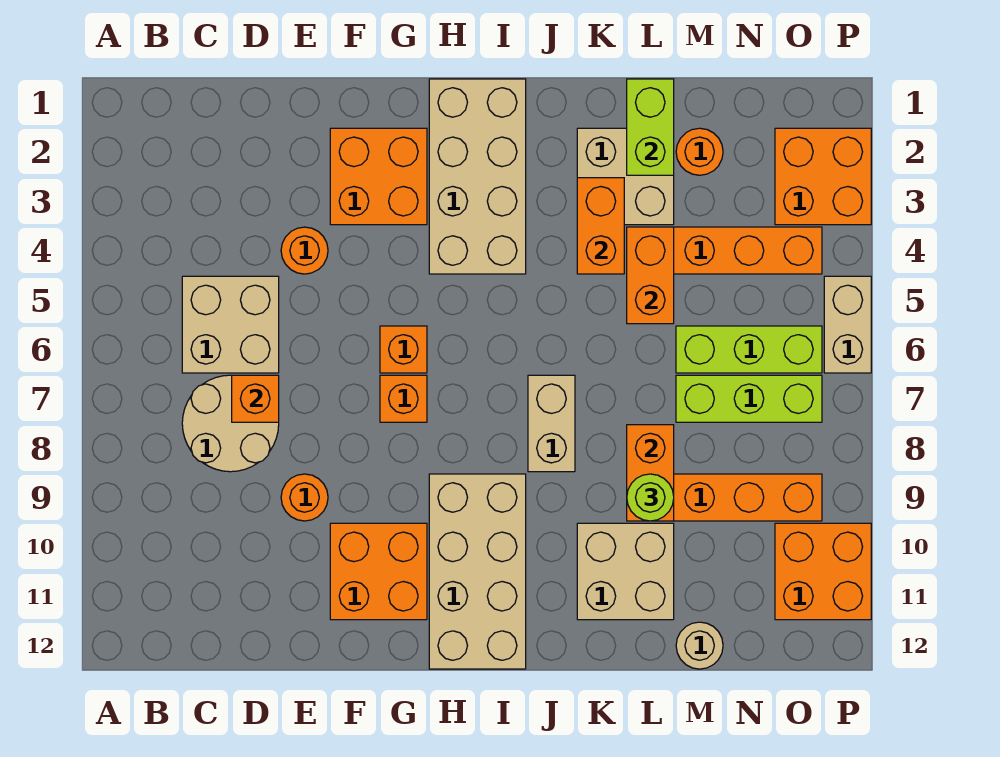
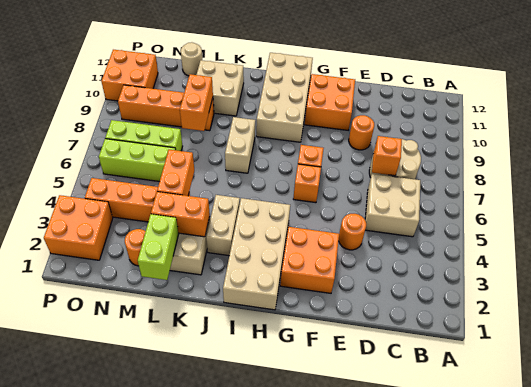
orange brick K3:K4 level 2 -> orange brick K3:L3 level 2
lime round brick L9 level 3 -> none
tan brick P5:P6 level 1 -> tan brick J3:J4 level 1

